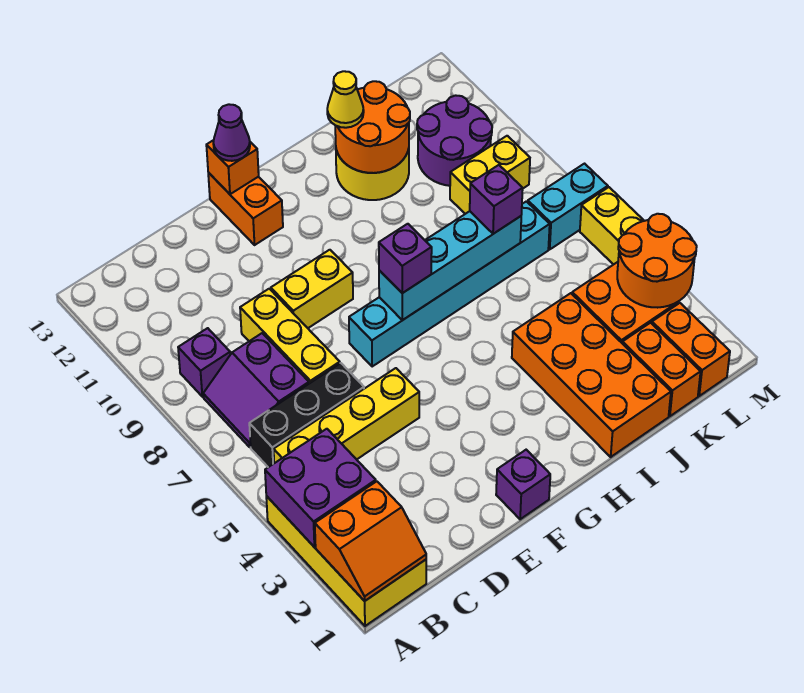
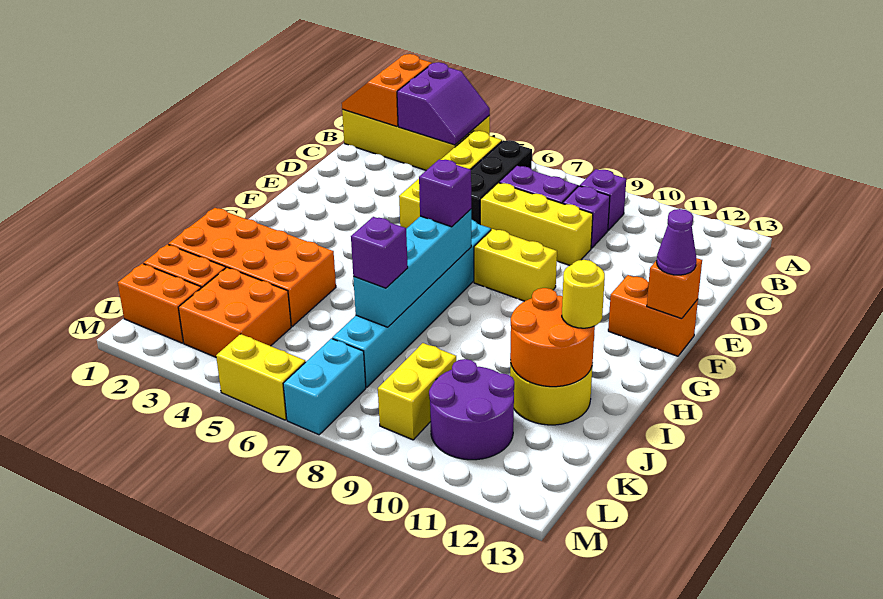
purple brick A3:B4 level 2 -> purple slope A3:B4 level 2 top 3
yellow brick E9:F9 level 1 -> yellow brick F8:F9 level 1
purple brick F1 level 1 -> purple brick C9 level 1
yellow cone I12 level 3 -> yellow round brick I12 level 3
orange round brick L3:M4 level 2 -> none

